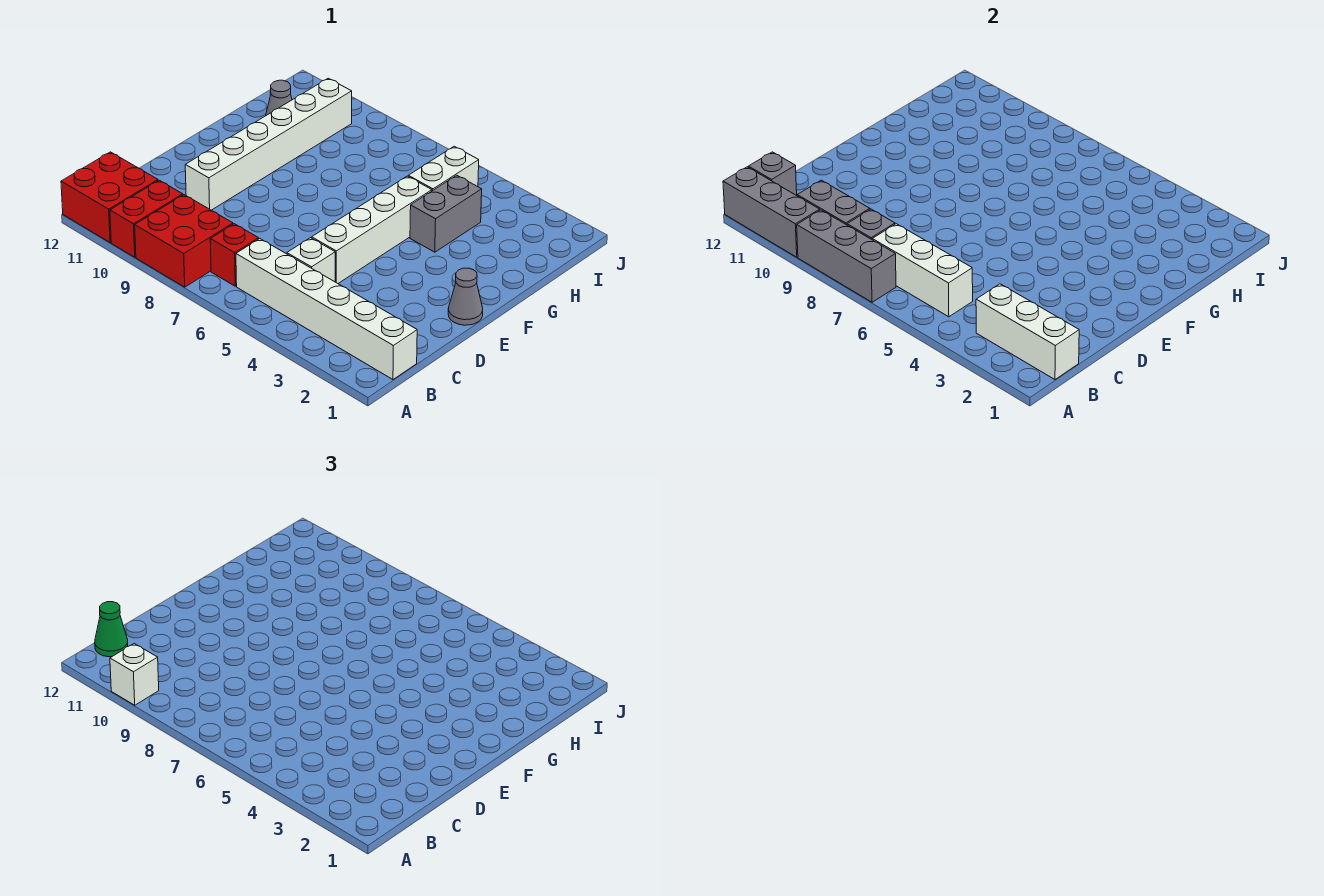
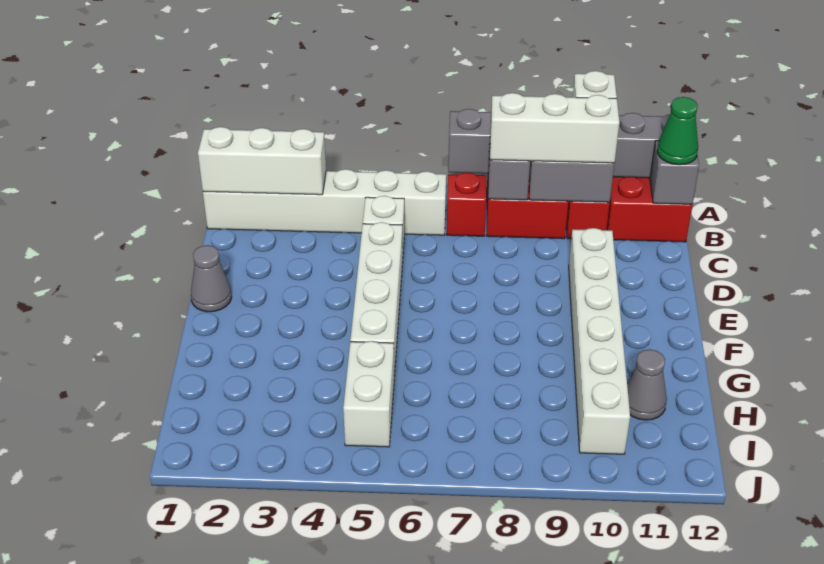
white brick B5:B7 level 2 -> white brick B8:B10 level 3
grey brick G4:H4 level 1 -> none

